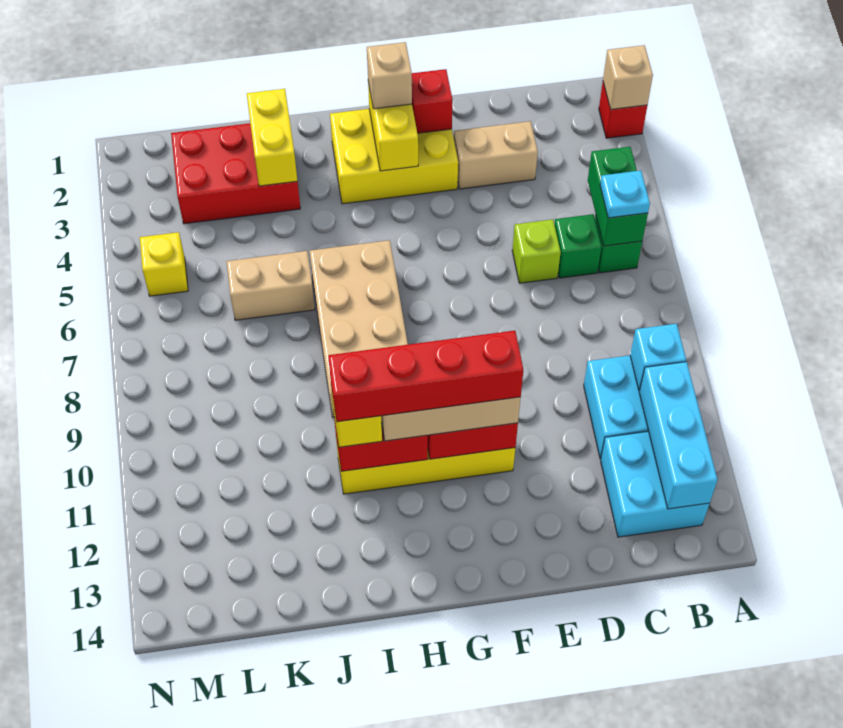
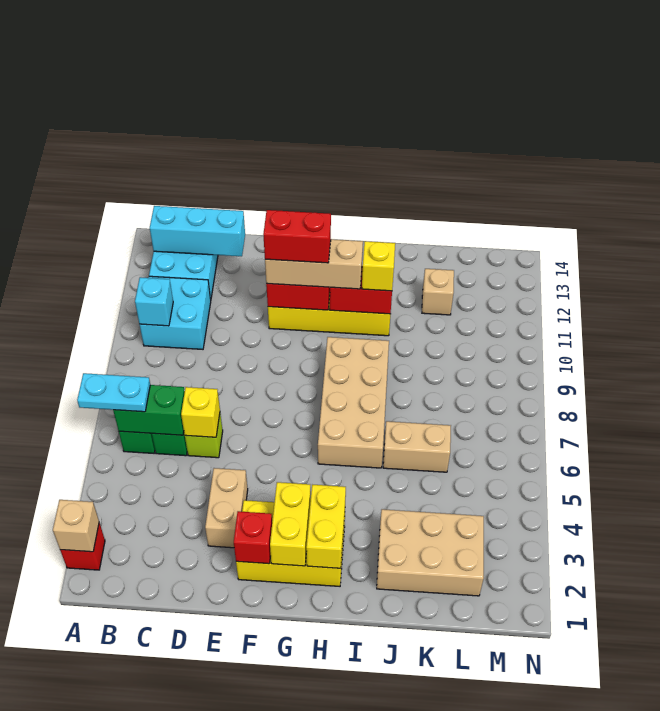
green brick B5:B6 level 2 -> green brick B6:C6 level 2
cyan plate B6 level 3 -> cyan plate A6:B6 level 3
cyan brick B11:B13 level 2 -> cyan brick B13:D13 level 2
tan brick D3:E3 level 1 -> tan brick E3:E4 level 1
red brick F11:I11 level 4 -> red brick F11:G11 level 4
tan brick G2 level 3 -> tan brick K12 level 1
red brick J2:L3 level 1 -> tan brick J2:L3 level 1
yellow brick J2:J3 level 2 -> yellow brick H2:H3 level 2
yellow brick M5 level 1 -> yellow brick D6 level 2

